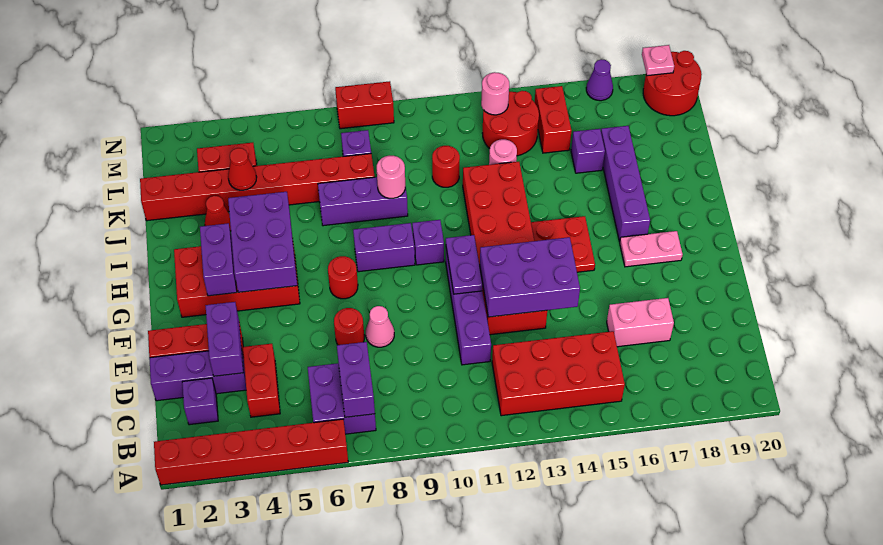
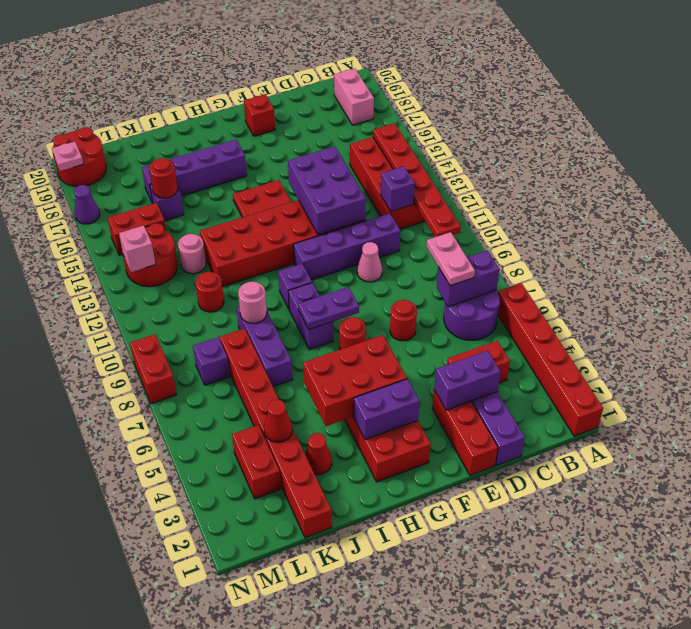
purple brick B6:C7 level 1 -> purple round brick B6:C7 level 1
none -> red plate B10:B15 level 2
purple brick C2 level 1 -> purple brick C12 level 2
pink brick D16:D17 level 1 -> pink brick B18:B19 level 1
pink cone E8 level 1 -> pink cone E10 level 1
purple plate F11:G11 level 2 -> purple plate G8:H8 level 2
none -> red brick F19 level 1
purple brick G4:I5 level 2 -> red brick G4:I5 level 2
pink plate G17:G18 level 1 -> pink plate C7:C8 level 3
none -> red round brick K16 level 2
pink round brick M13 level 2 -> pink brick M13 level 2

